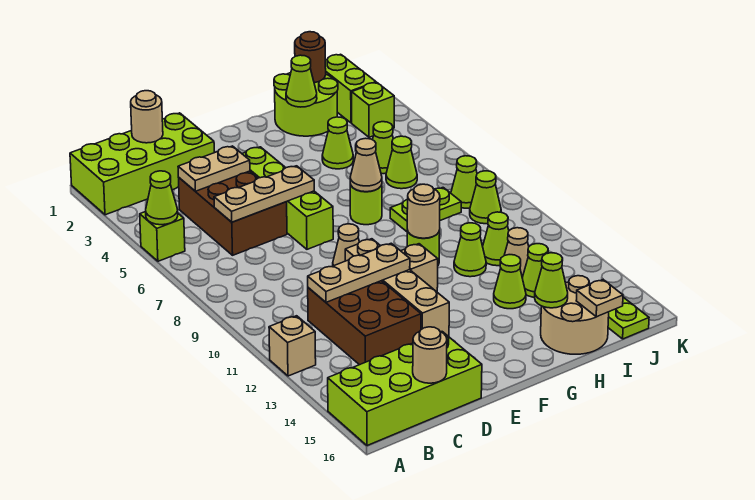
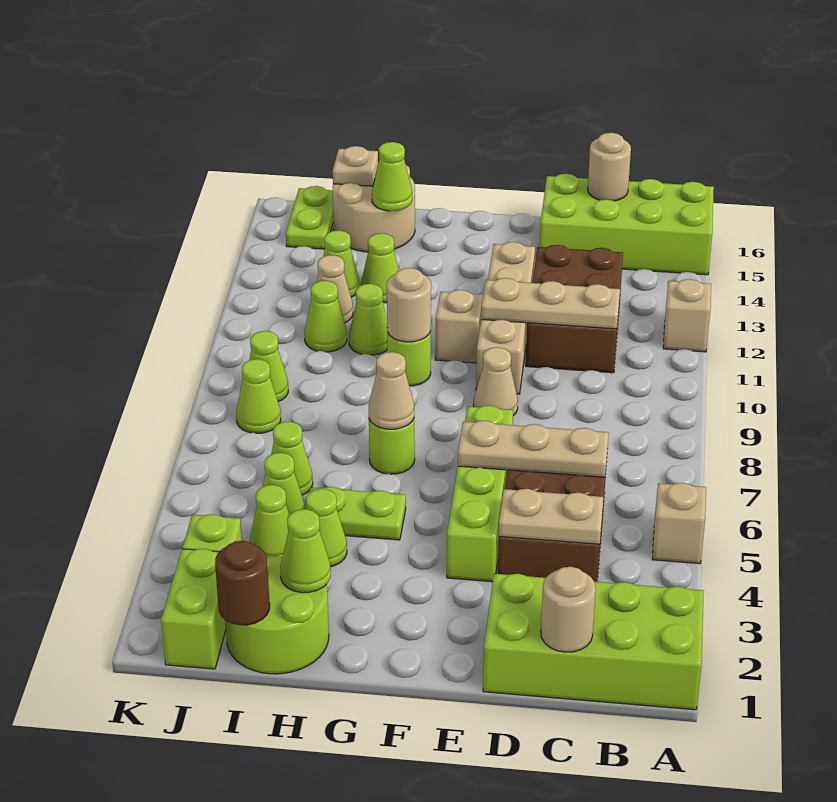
lime brick A5 level 1 -> tan brick A5 level 1
lime cone A5 level 2 -> lime cone I4 level 1
lime plate H8:I8 level 1 -> lime plate G5:H5 level 1

